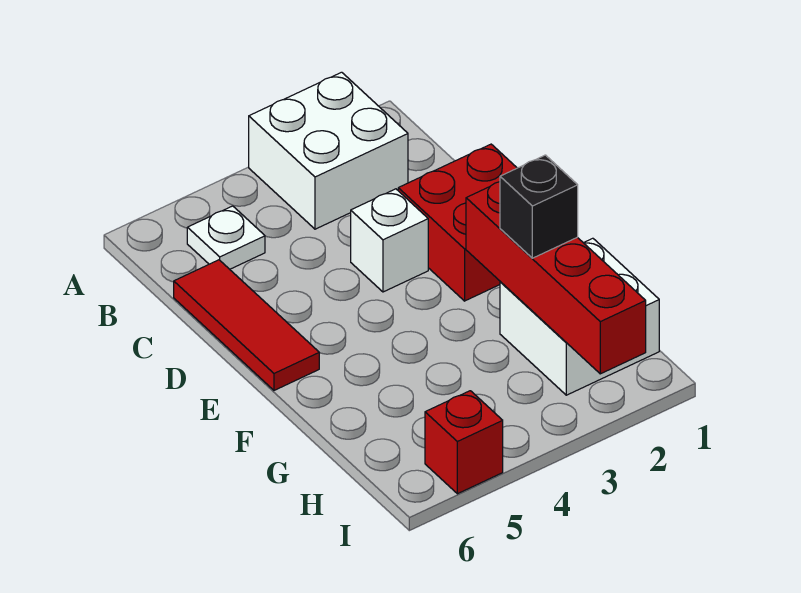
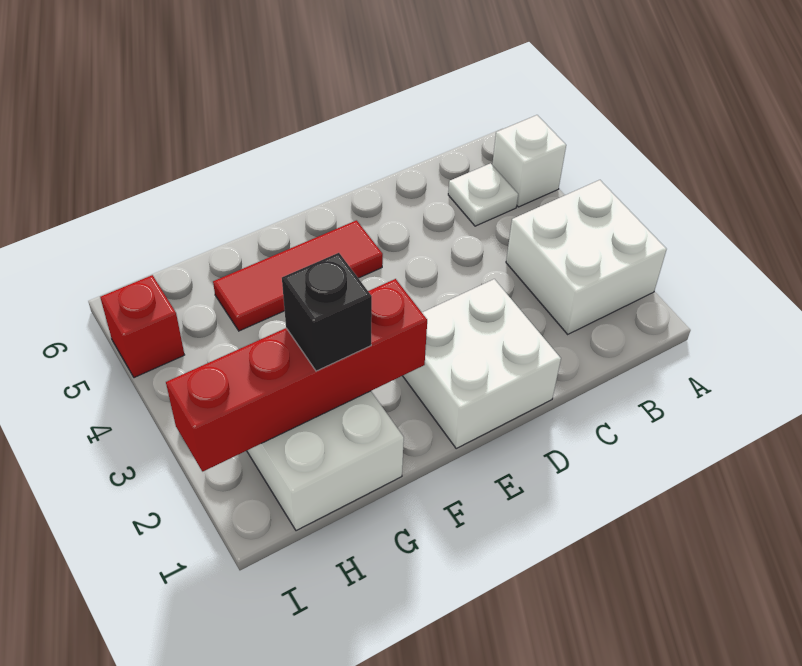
red tile C6:E6 level 1 -> red tile E5:G5 level 1
red brick D1:E2 level 1 -> white brick D1:E2 level 1
white brick D3 level 1 -> white brick A5 level 1

